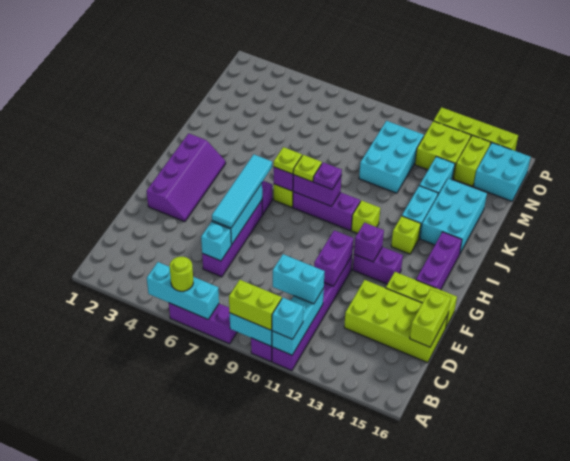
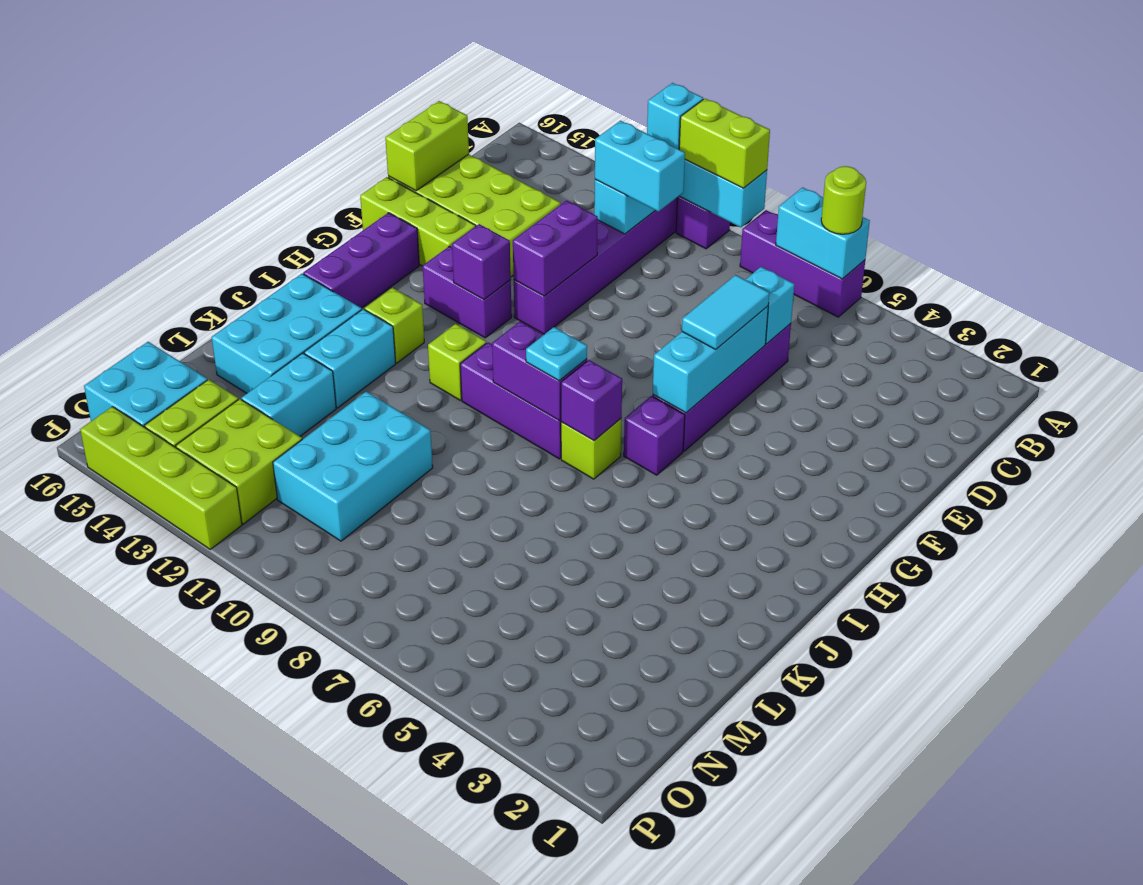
cyan brick A5:A7 level 2 -> cyan brick A6:A7 level 2
cyan tile E6:H6 level 3 -> cyan tile E6:F6 level 3
purple slope F2:I3 level 1 top 2 -> none
lime plate I7 level 3 -> none
lime plate I8 level 3 -> cyan plate I8 level 3
purple plate I9 level 3 -> none

